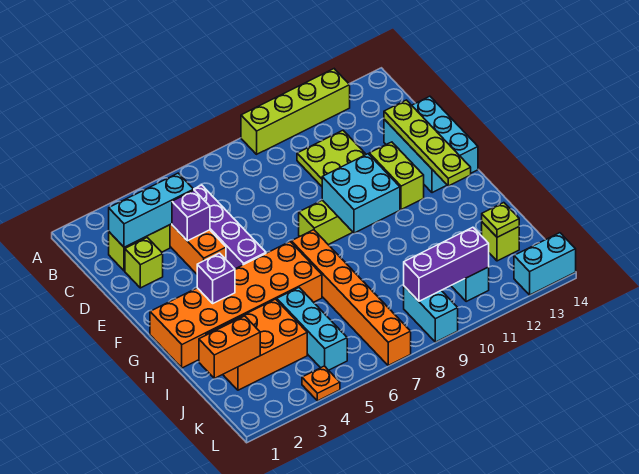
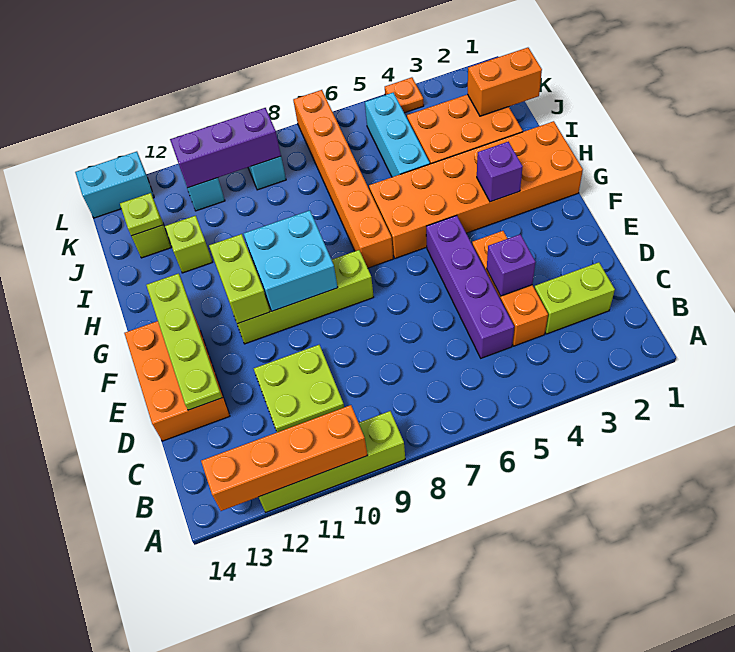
none -> orange brick A10:A13 level 2
cyan brick C2:C4 level 2 -> none
lime brick D2 level 1 -> lime brick I12 level 1
cyan brick D13:F14 level 1 -> orange brick D13:F14 level 1

